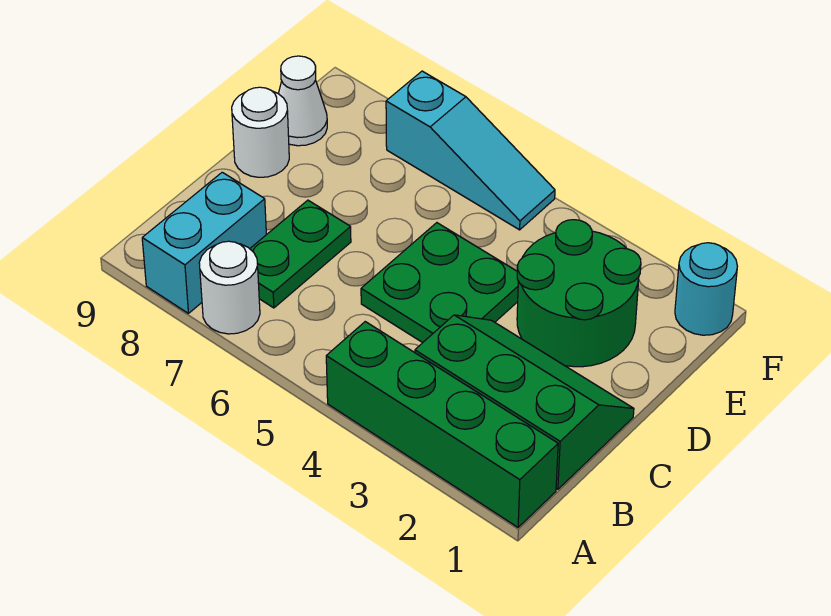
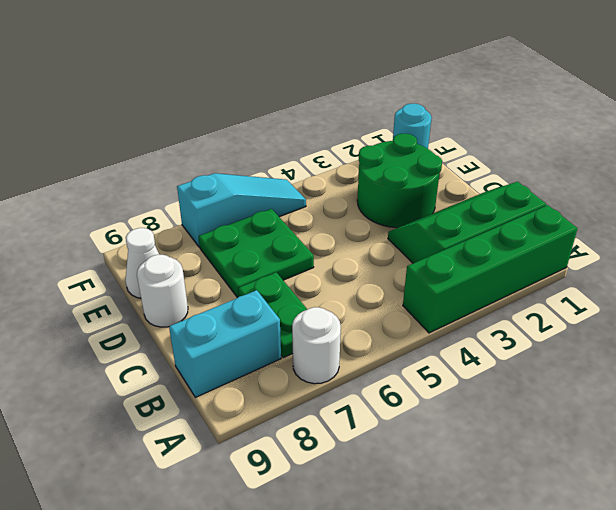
cyan brick A8:B8 level 1 -> cyan brick B8:B9 level 1
green plate C4:D5 level 1 -> green plate D6:E7 level 1

